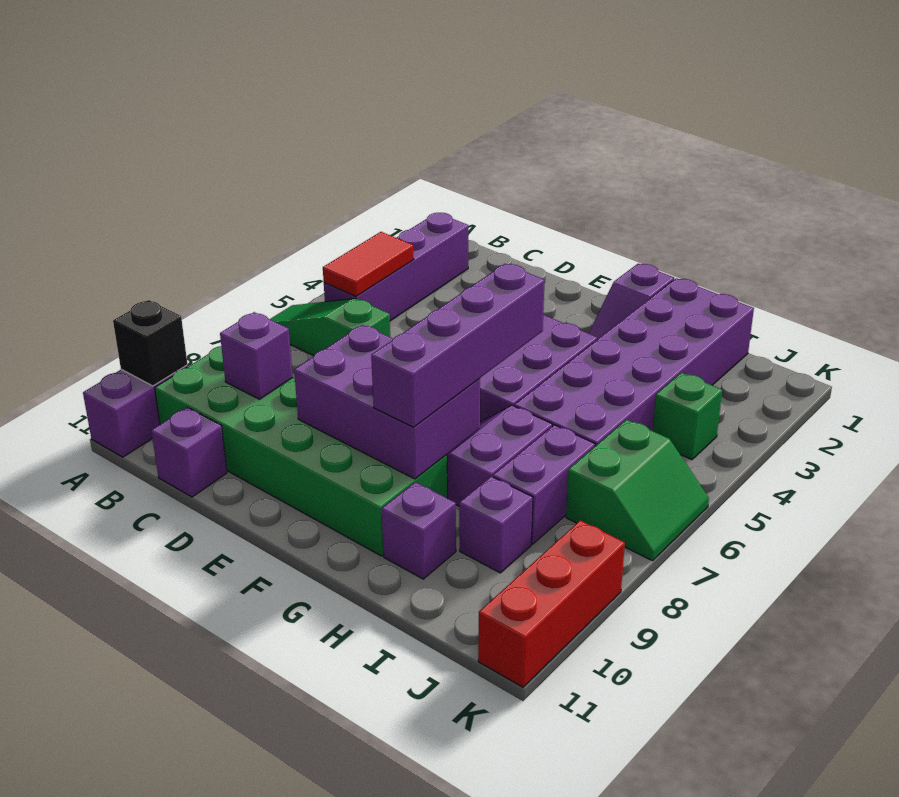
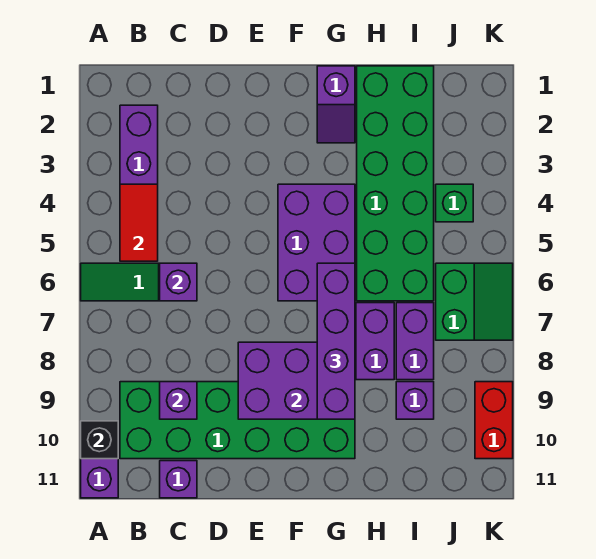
purple brick H1:I6 level 1 -> green brick H1:I6 level 1
purple brick H10 level 1 -> purple brick C6 level 2
red brick K9:K11 level 1 -> red brick K9:K10 level 1

